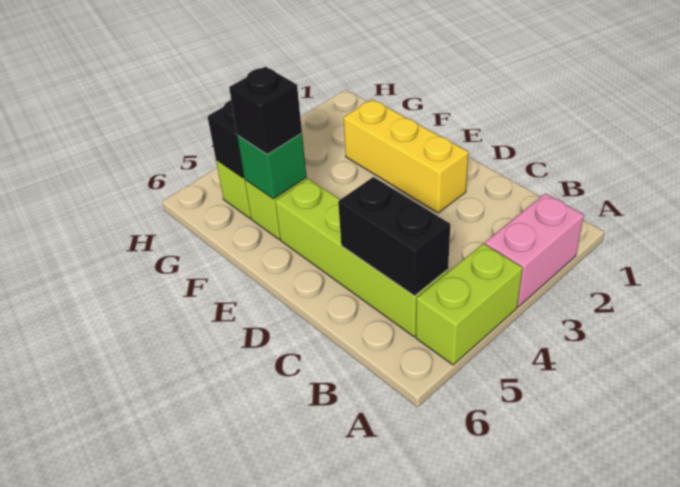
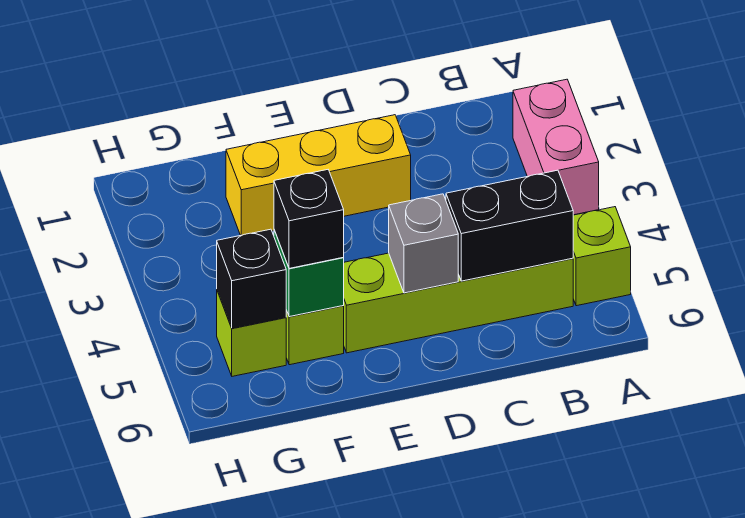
lime brick A4:A5 level 1 -> lime brick A5 level 1
none -> grey brick D5 level 2

